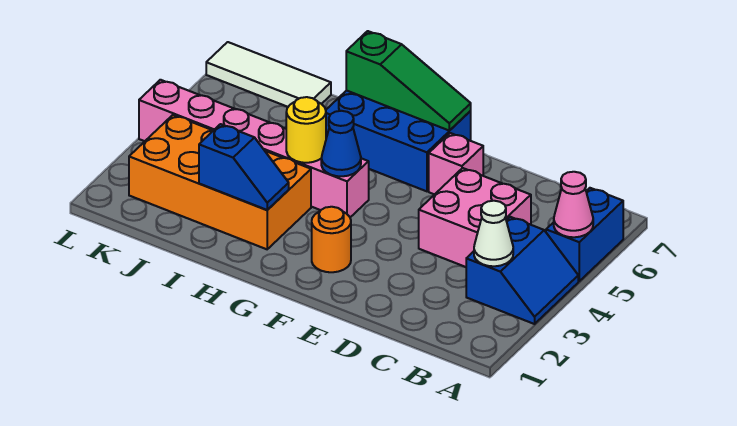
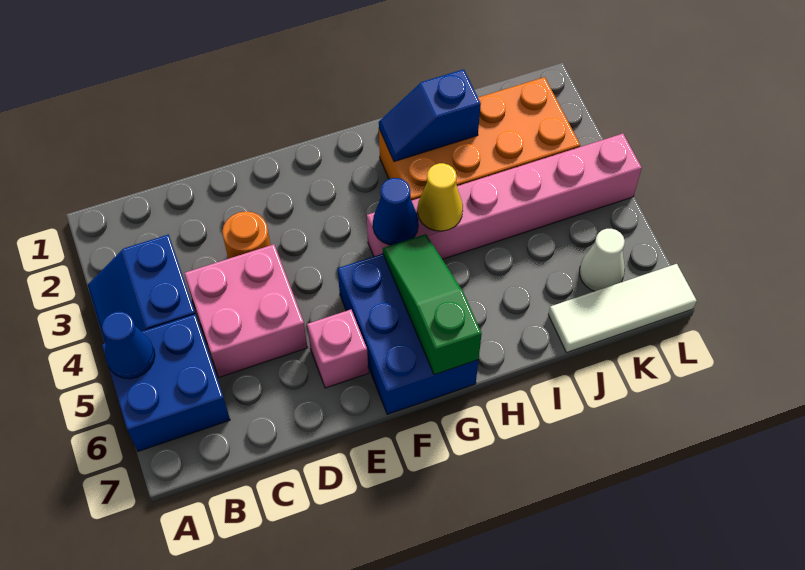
blue brick A5:A6 level 1 -> blue brick A5:B6 level 1
pink cone A5 level 2 -> blue cone A5 level 2
white cone B3 level 2 -> white cone K6 level 1
orange round brick F2 level 1 -> orange round brick D3 level 1
blue brick F6:H7 level 1 -> blue brick F5:G7 level 1
green slope F7:H7 level 2 top H -> green slope G5:G7 level 2 top 7
yellow round brick H4 level 2 -> yellow cone H4 level 2

